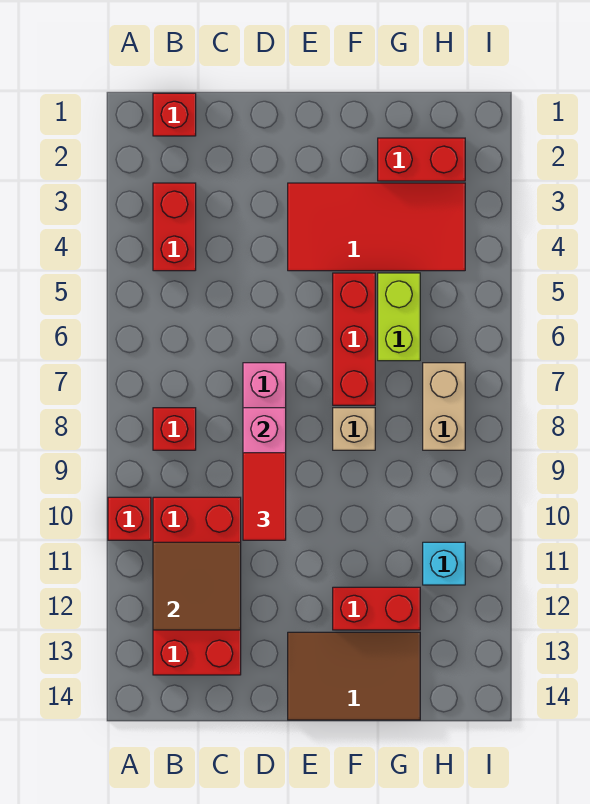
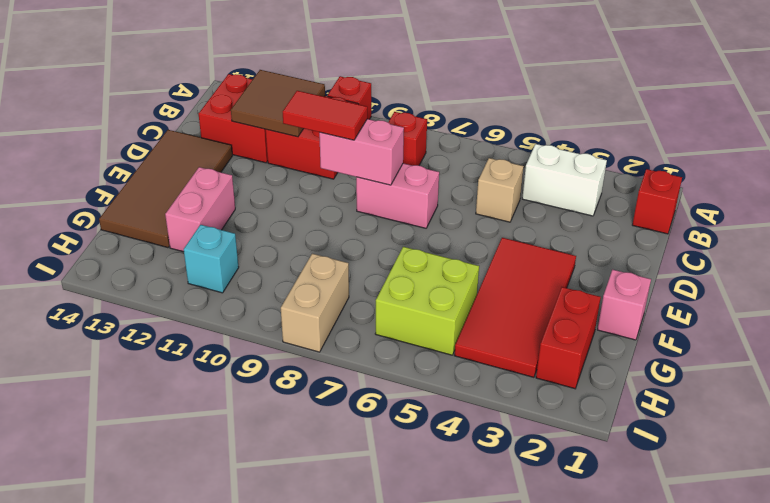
red brick B3:B4 level 1 -> white brick B3:B4 level 1
brown tile E13:G14 level 1 -> brown tile D13:G14 level 1
none -> pink brick F1 level 1
red brick F5:F7 level 1 -> none
tan brick F8 level 1 -> tan brick C5 level 1
red brick F12:G12 level 1 -> pink brick F12:G12 level 1
lime brick G5:G6 level 1 -> lime brick G5:H6 level 1
tan brick H7:H8 level 1 -> tan brick H8:I8 level 1

